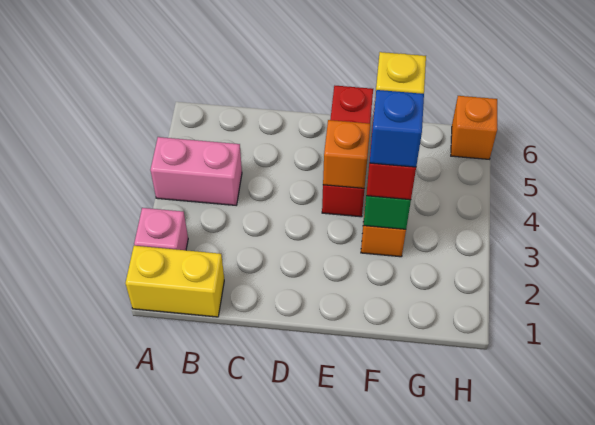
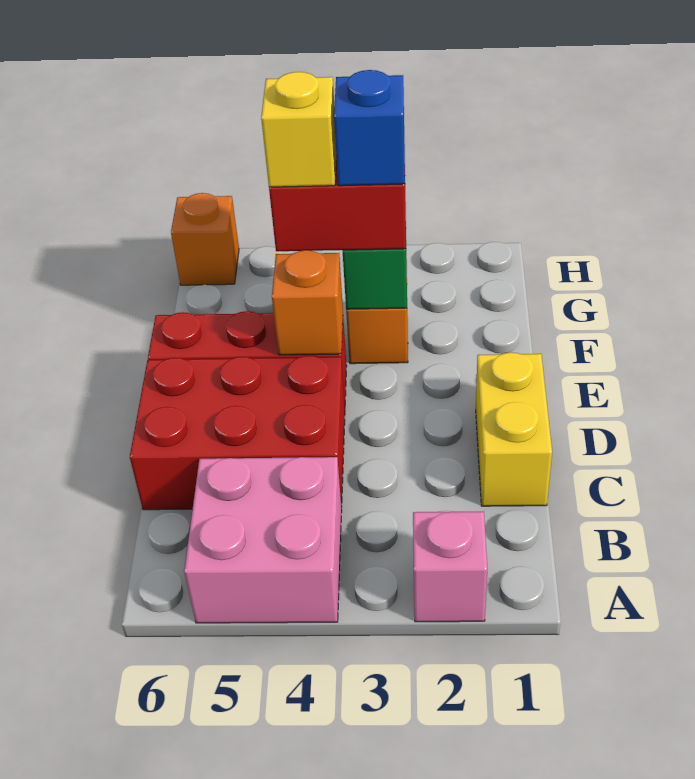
yellow brick A1:B1 level 1 -> yellow brick C1:D1 level 1
pink brick A4:B4 level 1 -> pink brick A4:B5 level 1
none -> red brick C4:D6 level 1

